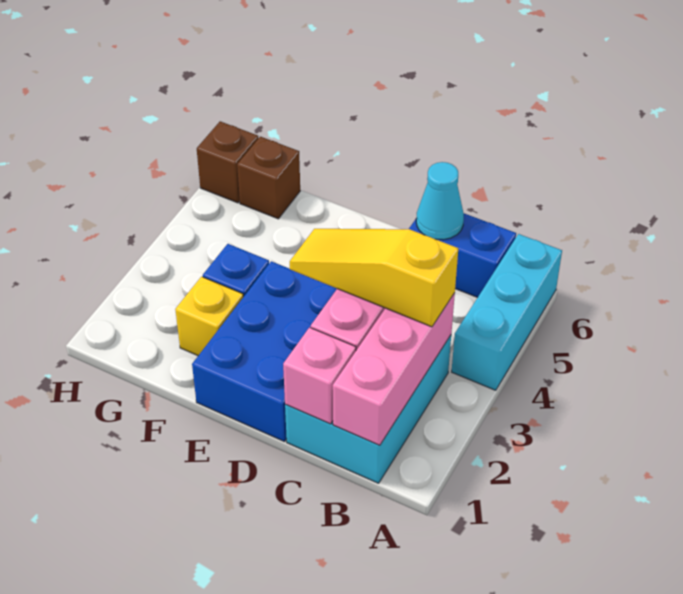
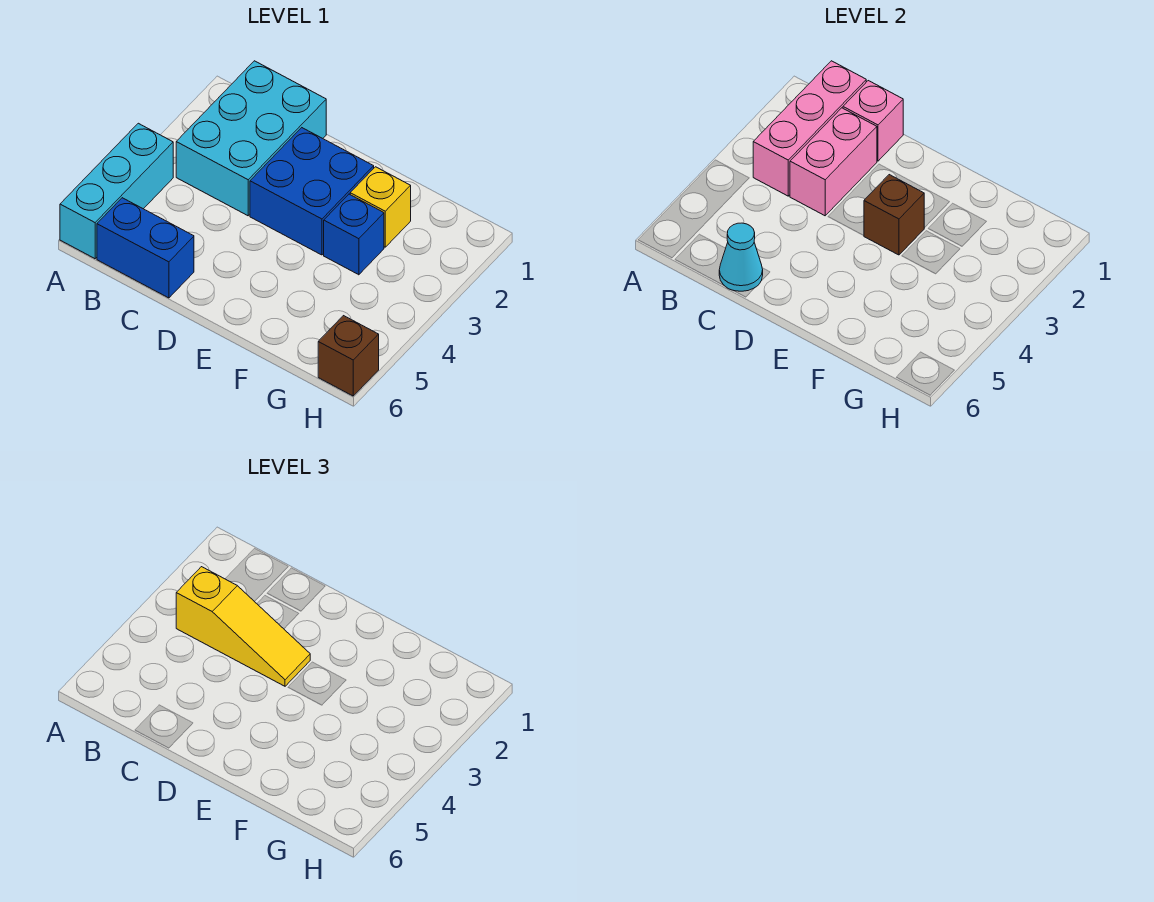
blue brick D1:E3 level 1 -> blue brick D2:E3 level 1
brown brick G6 level 1 -> brown brick E3 level 2

